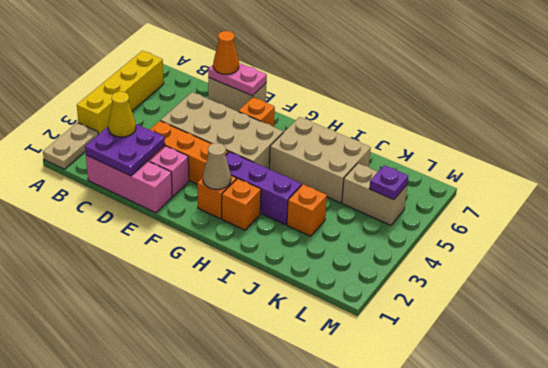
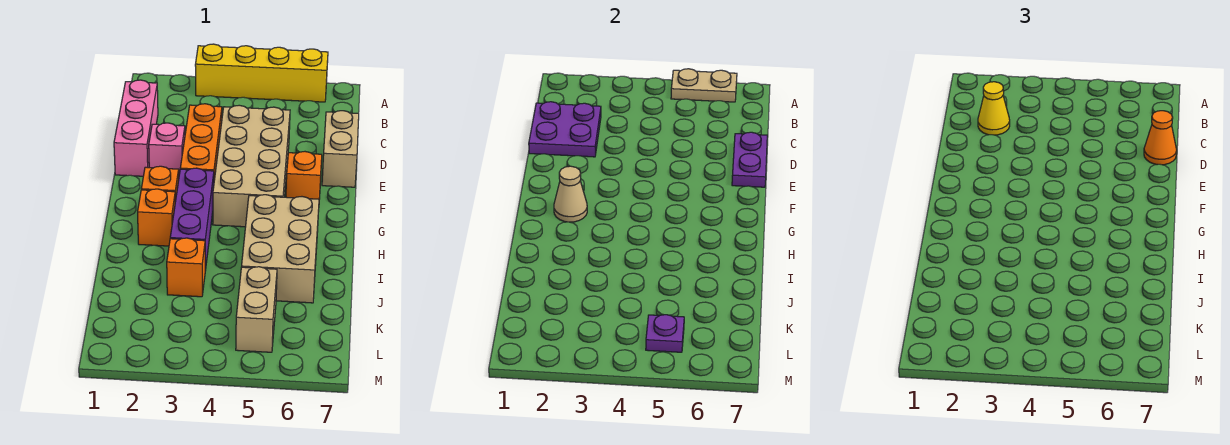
tan plate A1:A2 level 1 -> tan plate A5:A6 level 2
pink plate D7:E7 level 2 -> purple plate D7:E7 level 2

